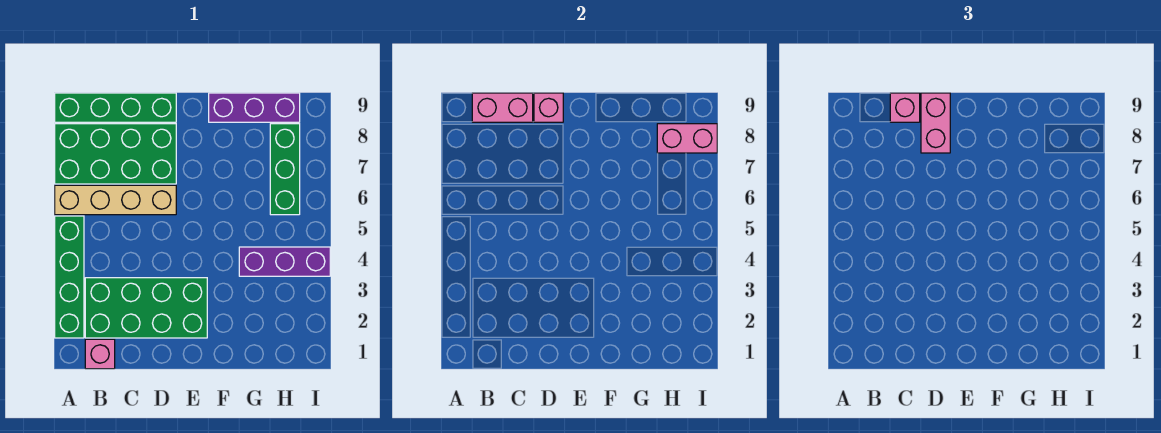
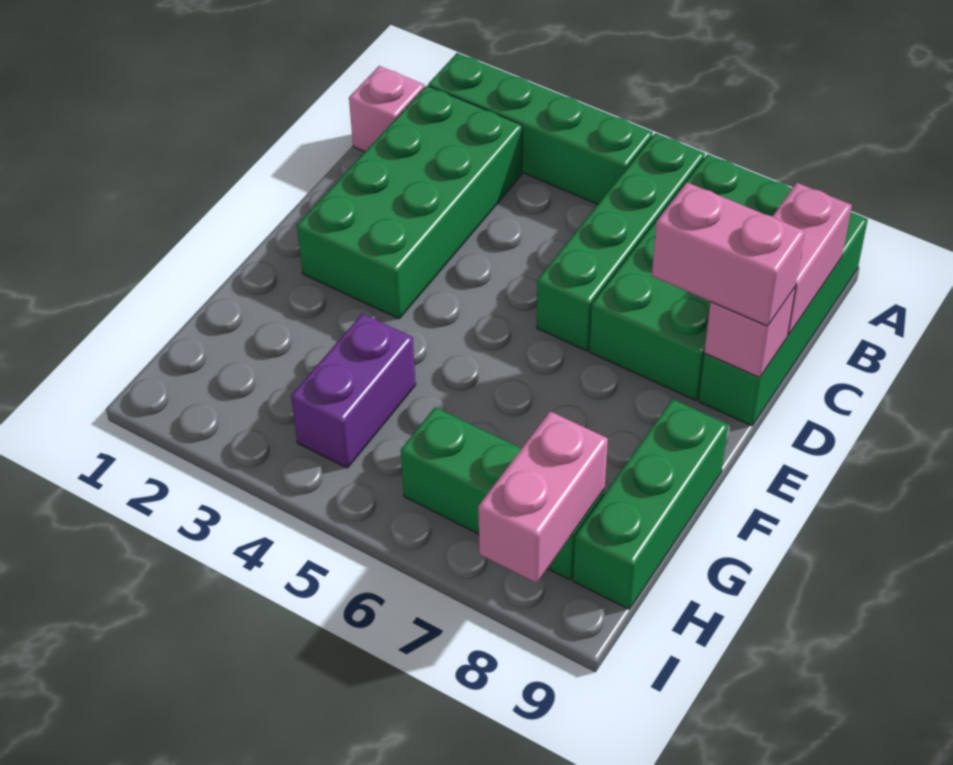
tan brick A6:D6 level 1 -> green brick A6:D6 level 1
pink brick C9 level 3 -> none
purple brick F9:H9 level 1 -> green brick F9:H9 level 1
purple brick G4:I4 level 1 -> purple brick G4:H4 level 1

